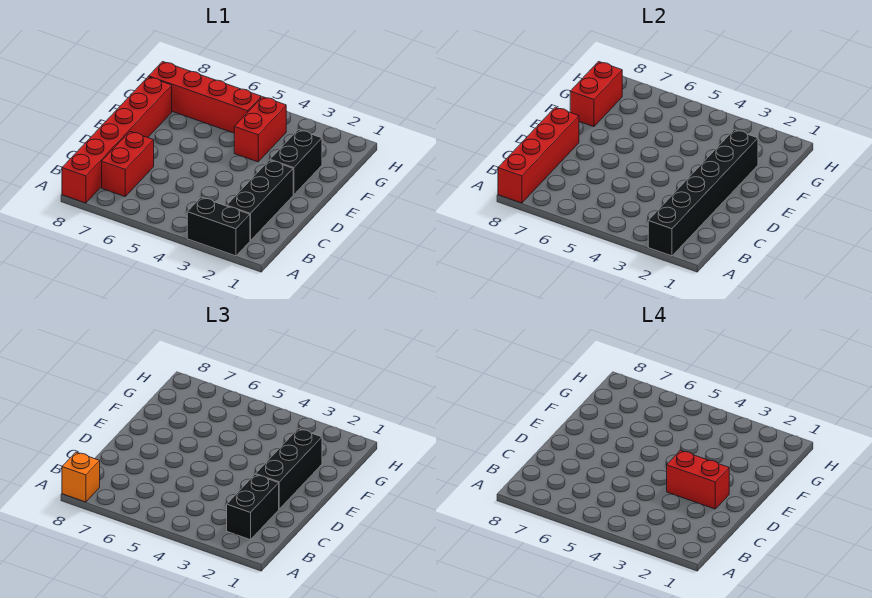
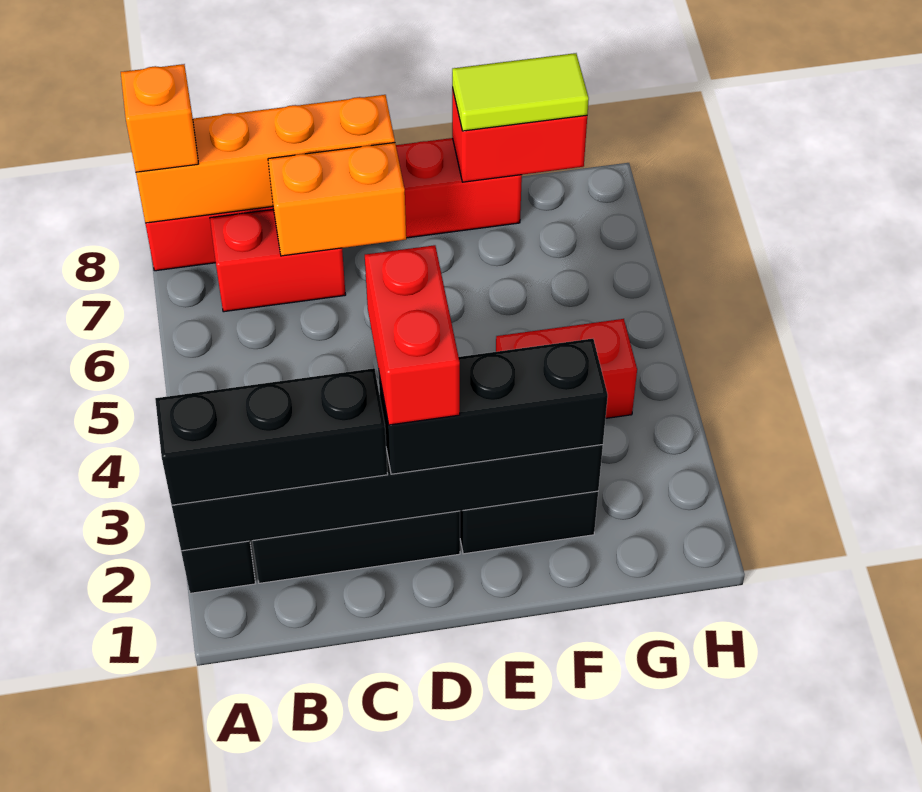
red brick A8:D8 level 2 -> orange brick A8:D8 level 2
black brick B2:C2 level 3 -> black brick A2:C2 level 3
none -> orange brick C7:D7 level 2
none -> lime tile F8:G8 level 3
red brick G5:G8 level 1 -> none

